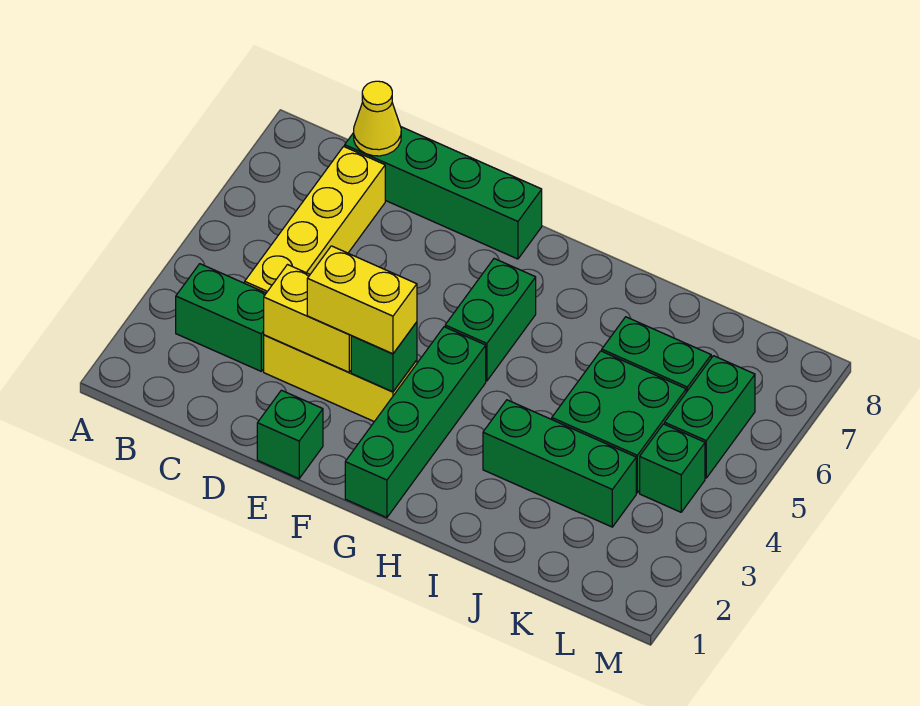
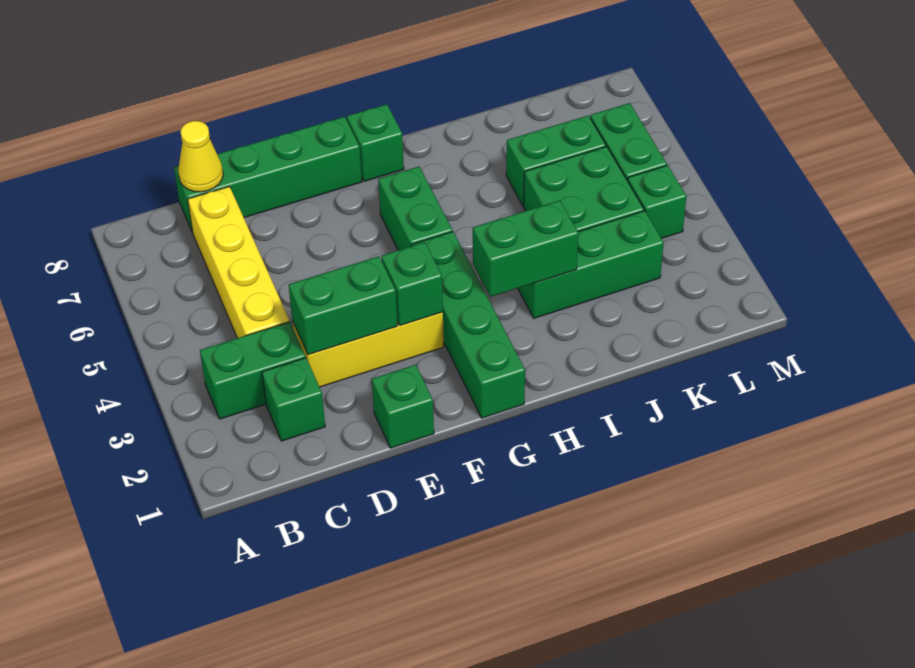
none -> green brick C2 level 1
yellow brick D3:E3 level 2 -> green brick D3:E3 level 2
yellow brick E3:F3 level 3 -> none
none -> green brick G8 level 1
none -> green brick H3:I3 level 2

